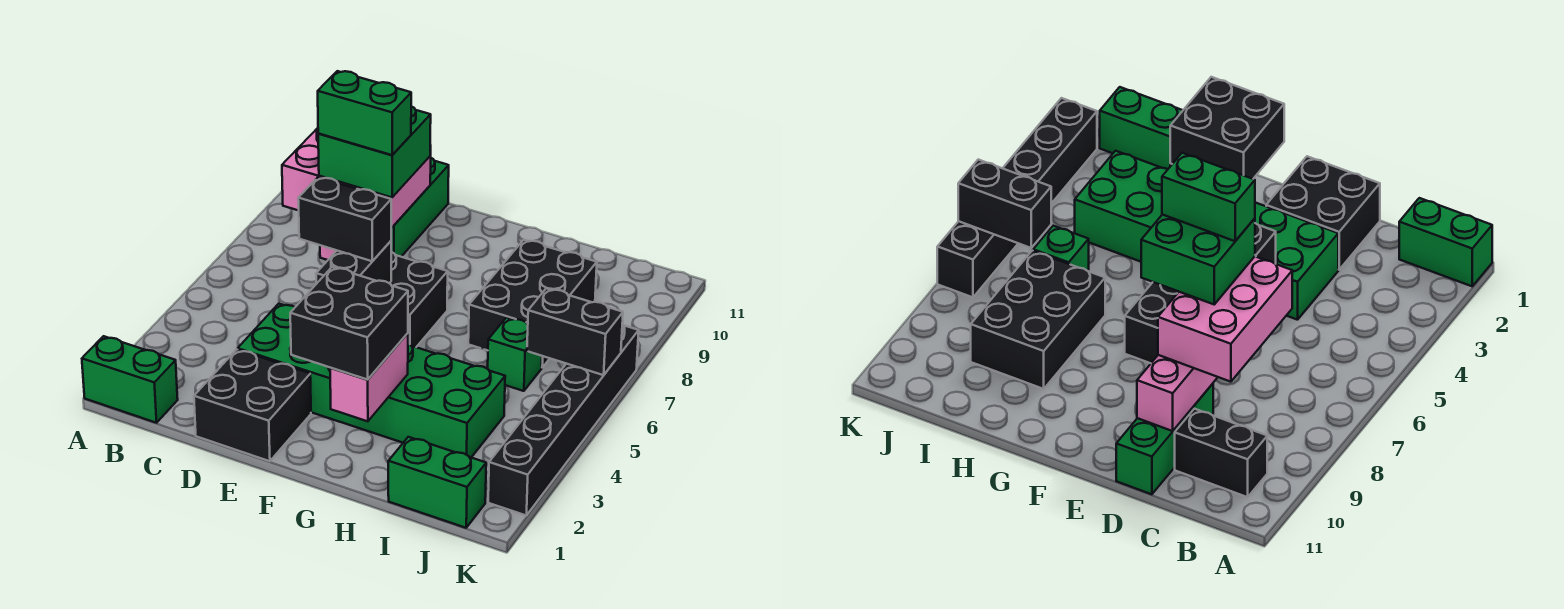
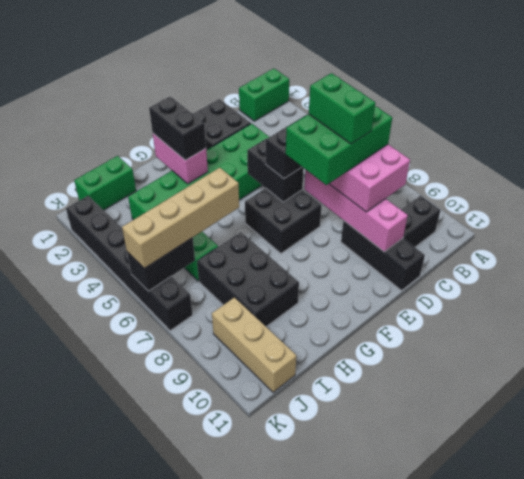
green brick D7:E8 level 4 -> green brick C7:E8 level 4
green brick D7:E7 level 5 -> green brick D7:D8 level 5
green brick D9:D11 level 1 -> black brick D9:D11 level 1
black brick F2:G3 level 3 -> black brick G2:G3 level 3
none -> tan brick H6:K6 level 3
none -> tan brick J9:J11 level 1

